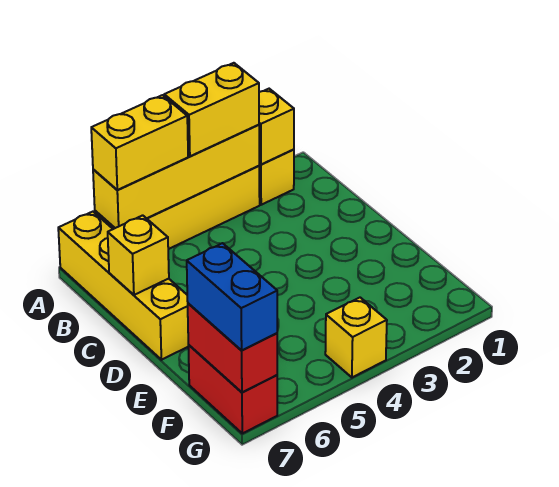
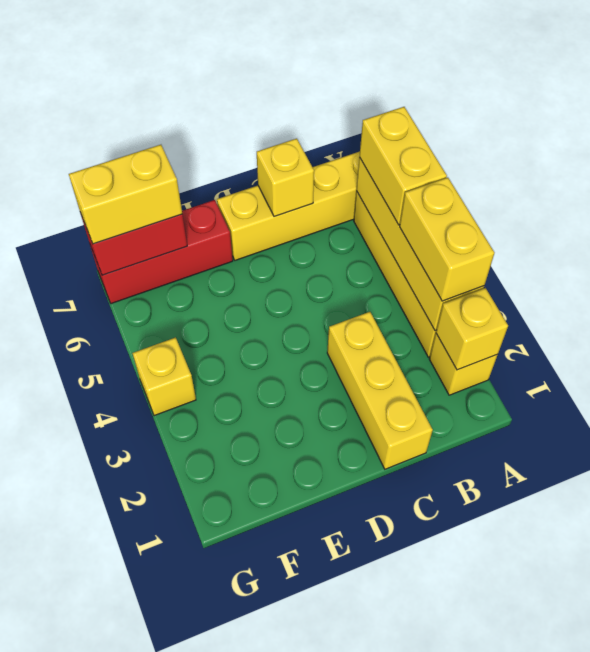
none -> yellow brick C1:C3 level 1
red brick F7:G7 level 1 -> red brick E7:G7 level 1
blue brick F7:G7 level 3 -> yellow brick F7:G7 level 3

